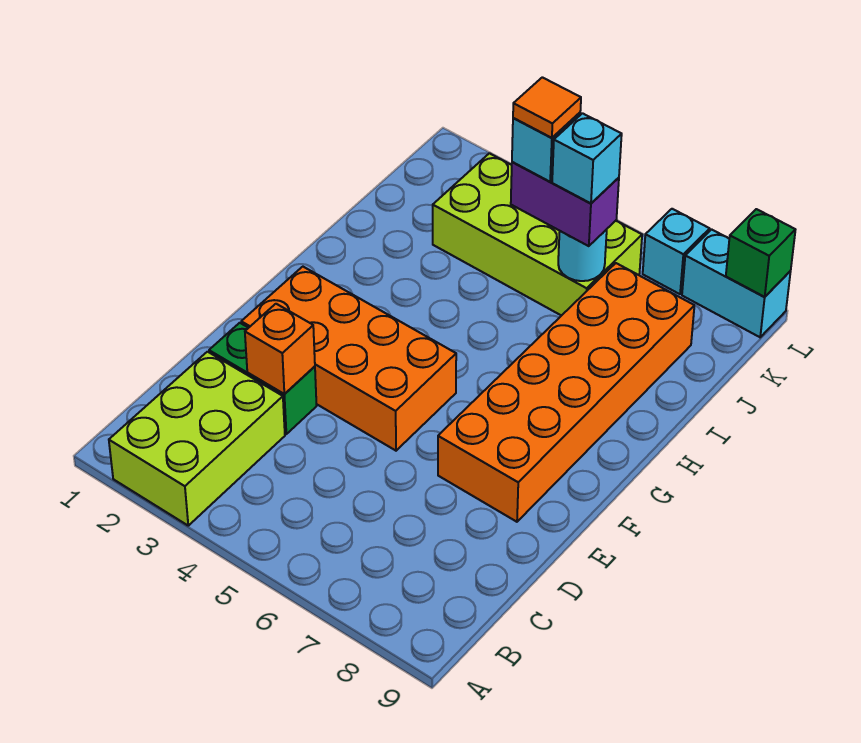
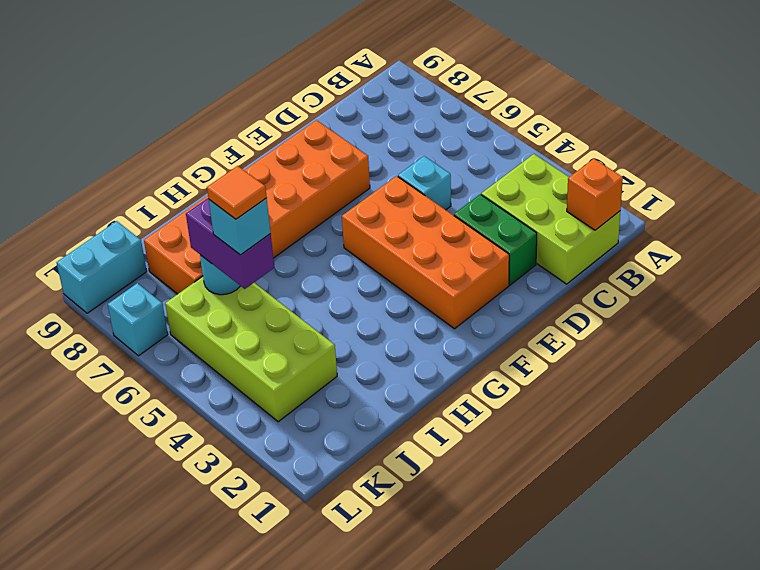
lime brick A2:C3 level 1 -> lime brick B1:C3 level 1
orange brick D3 level 2 -> orange brick B1 level 2
cyan brick J6 level 4 -> cyan brick D5 level 1
cyan brick L8:L9 level 1 -> cyan brick K9:L9 level 1
green brick L9 level 2 -> none

